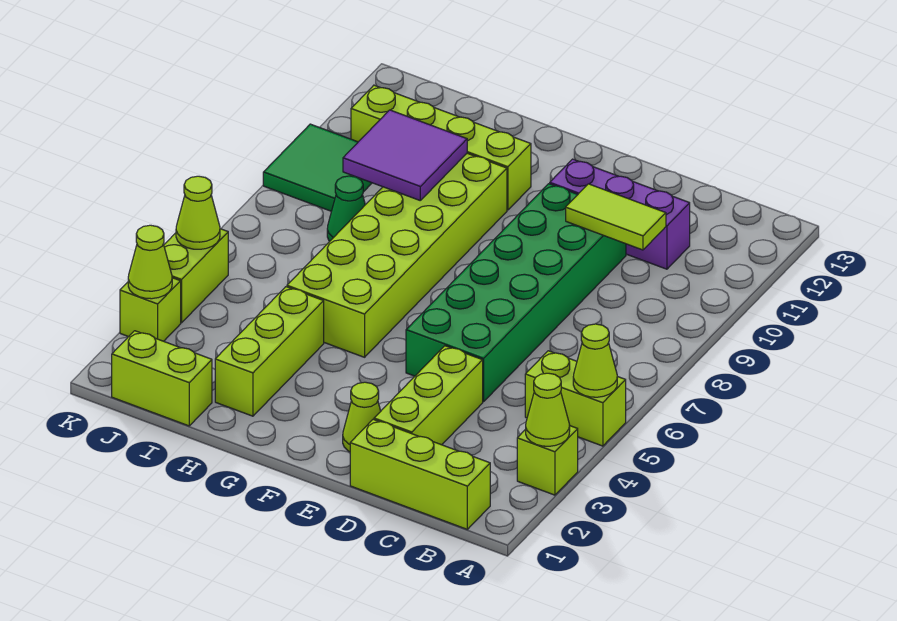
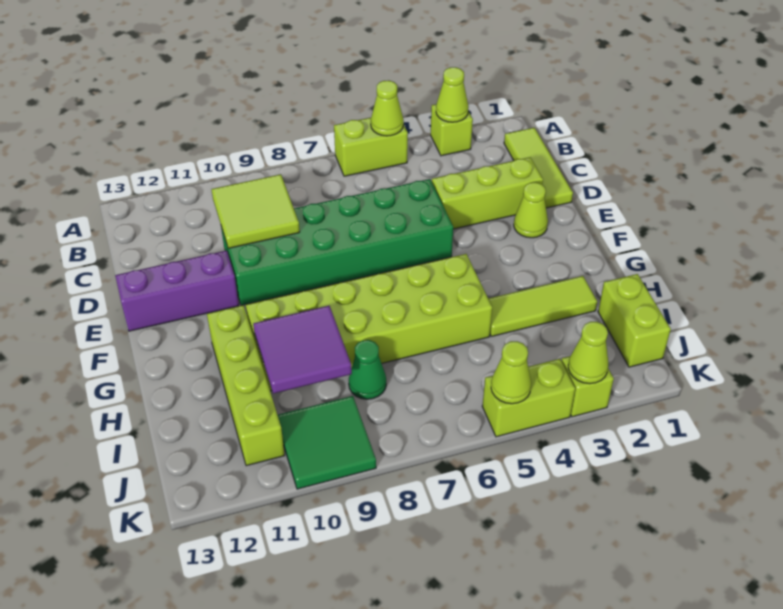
lime brick A5:B5 level 1 -> lime brick A5:A6 level 1
lime brick B1:D1 level 1 -> lime tile B1:D1 level 1
lime tile C10:D10 level 2 -> lime tile C9:D10 level 2
purple brick C11:E11 level 1 -> purple brick E11:E13 level 1
lime brick H2:H4 level 1 -> lime tile H2:H4 level 1

